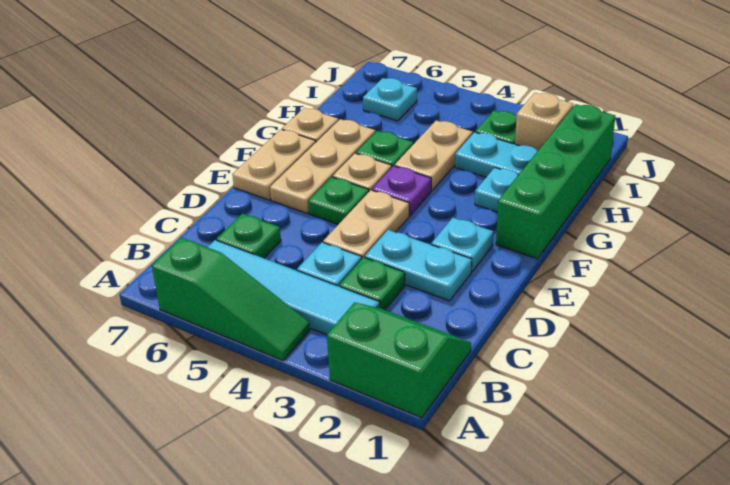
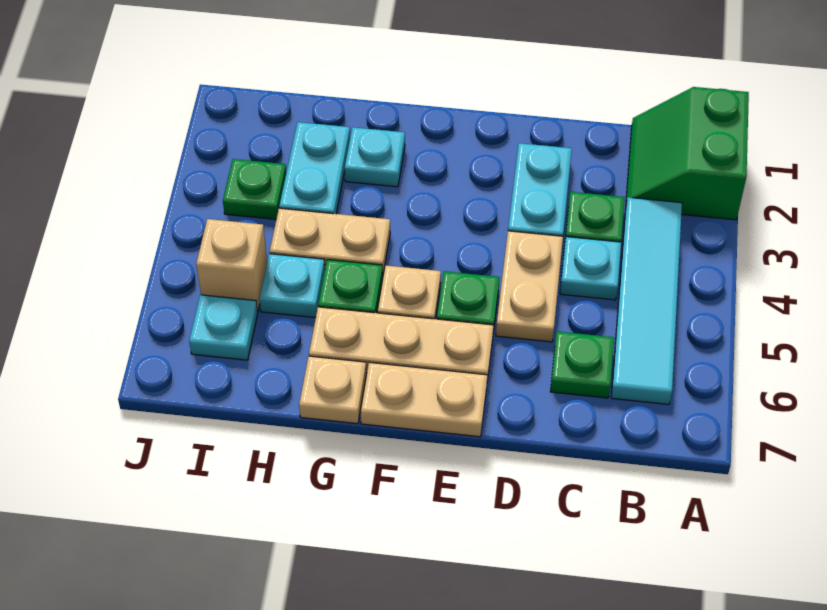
green slope A4:A6 level 1 top 6 -> none
tan plate D4:E4 level 1 -> tan plate D4:D5 level 1
cyan plate E2 level 1 -> cyan plate H5 level 1
green brick F1:I1 level 1 -> none
purple plate F4 level 1 -> none
tan brick I2 level 1 -> tan brick I5 level 1

